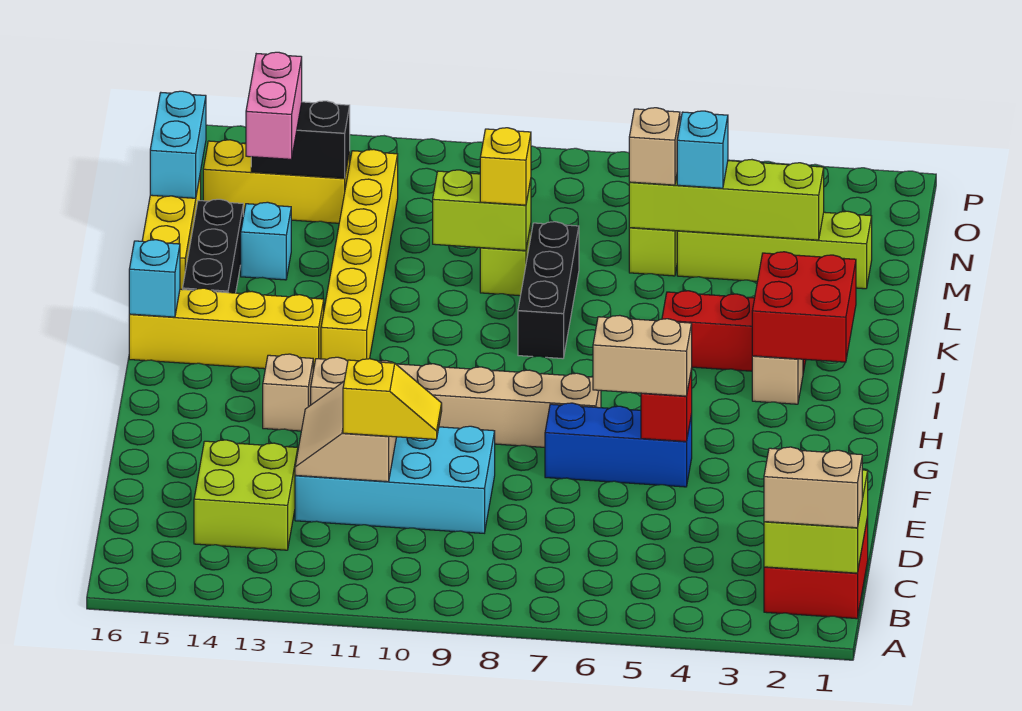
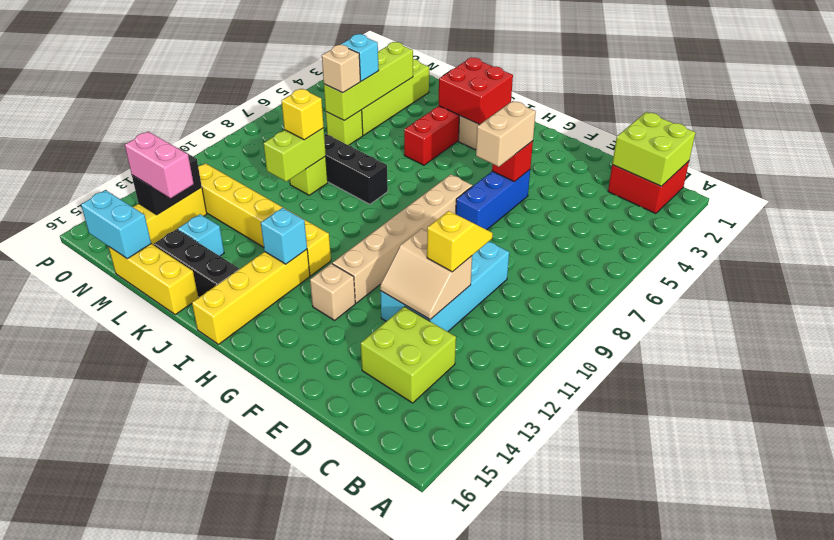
tan brick B1:B2 level 3 -> none
cyan brick I16 level 2 -> cyan brick I13 level 2

